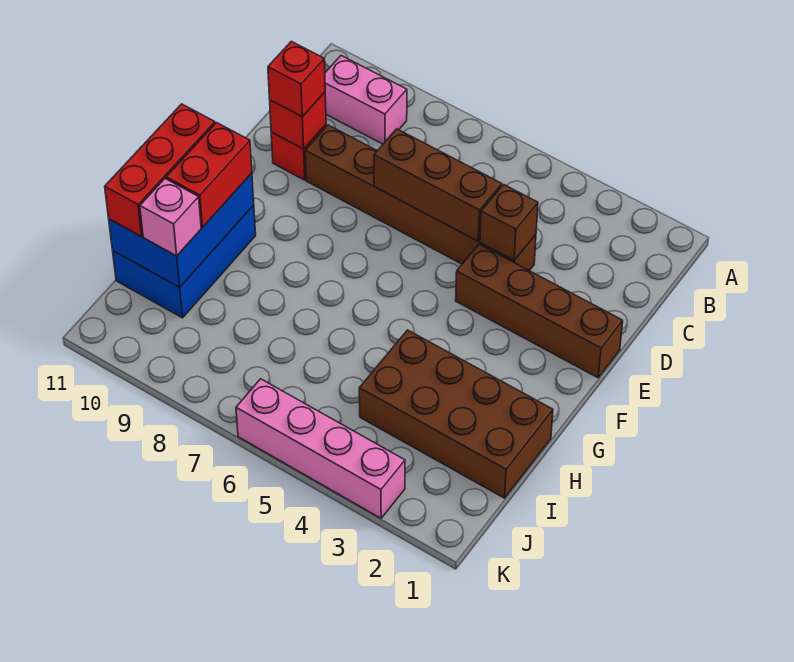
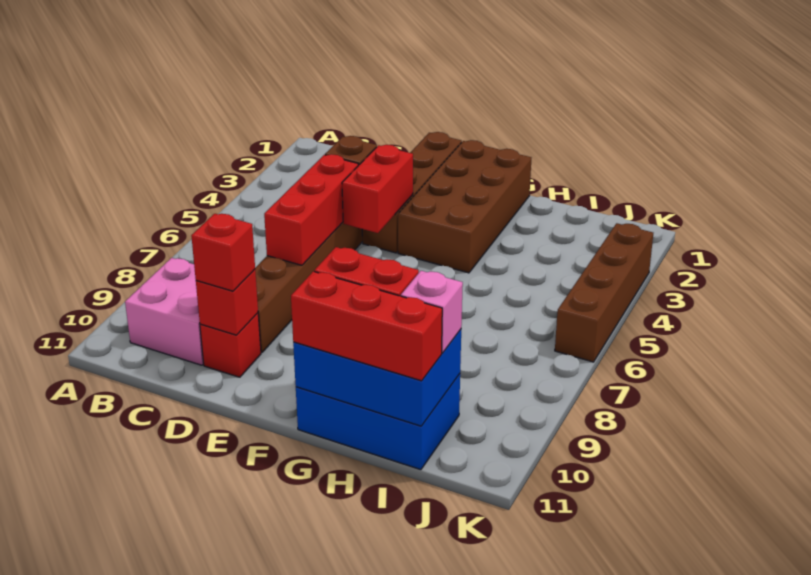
pink brick B9:B10 level 1 -> pink brick B9:C10 level 1
brown brick D5:D7 level 2 -> red brick D5:D7 level 2
none -> red brick E4:E5 level 2
brown brick H1:I4 level 1 -> brown brick F1:G4 level 1
pink brick K3:K6 level 1 -> brown brick K3:K6 level 1

